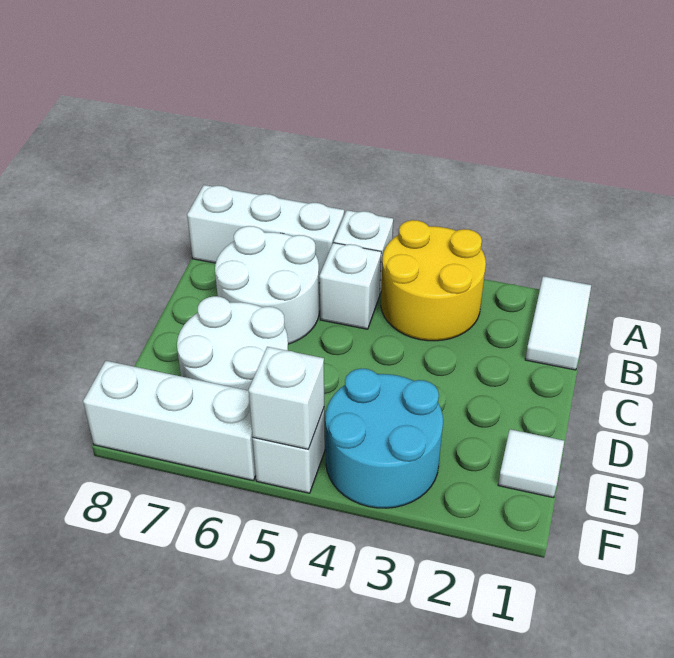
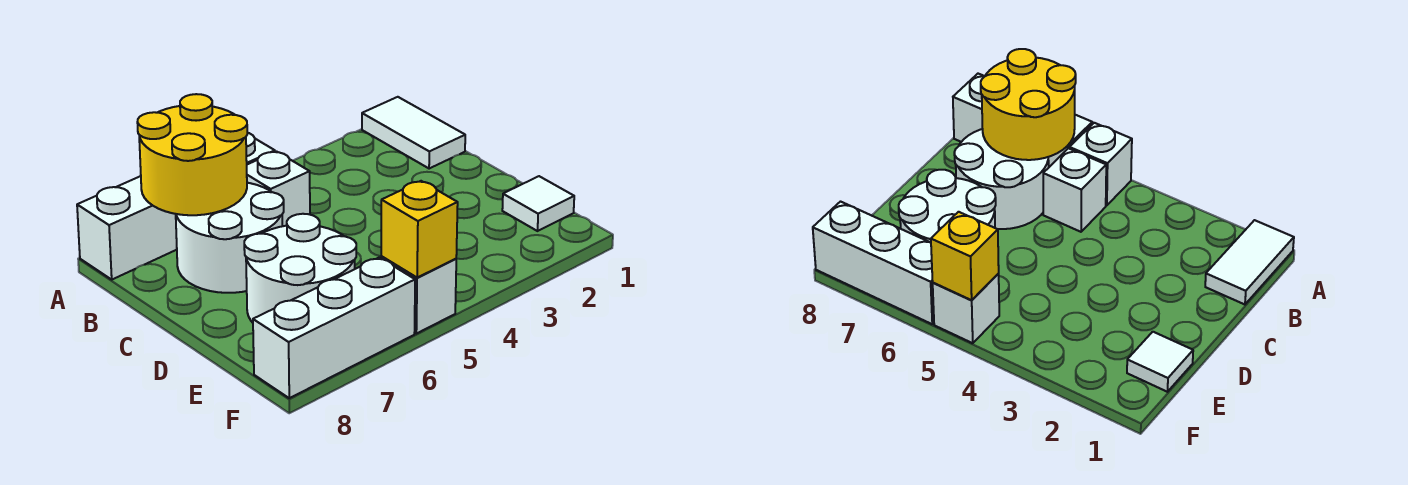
yellow round brick A3:B4 level 1 -> yellow round brick A6:B7 level 2
cyan round brick E3:F4 level 1 -> none
white brick F5 level 2 -> yellow brick F5 level 2

